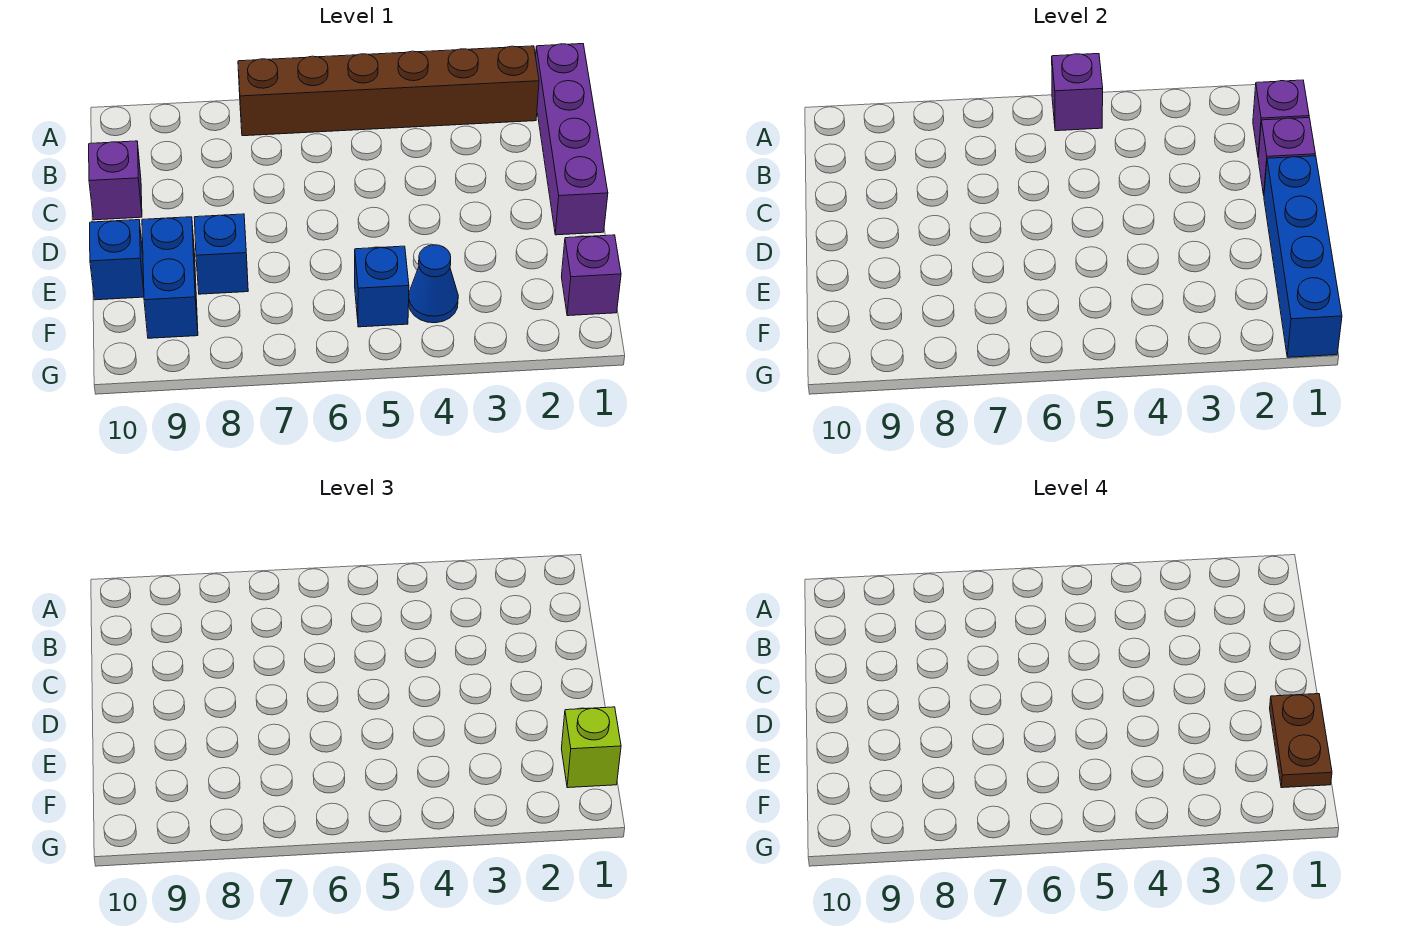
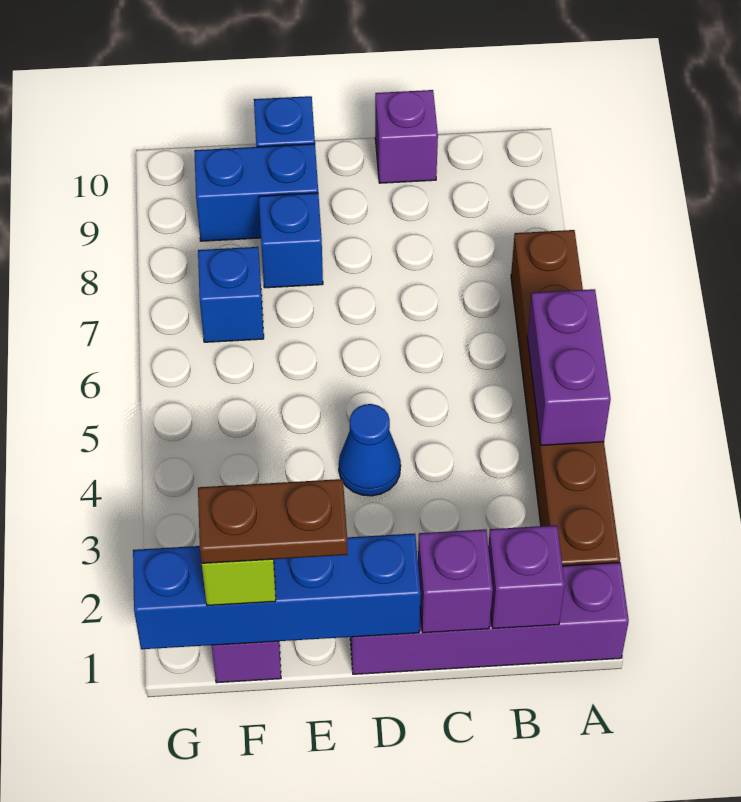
purple brick A5 level 2 -> purple brick A4:A5 level 2
blue cone F4 level 1 -> blue cone D4 level 1
blue brick F5 level 1 -> blue brick F7 level 1

